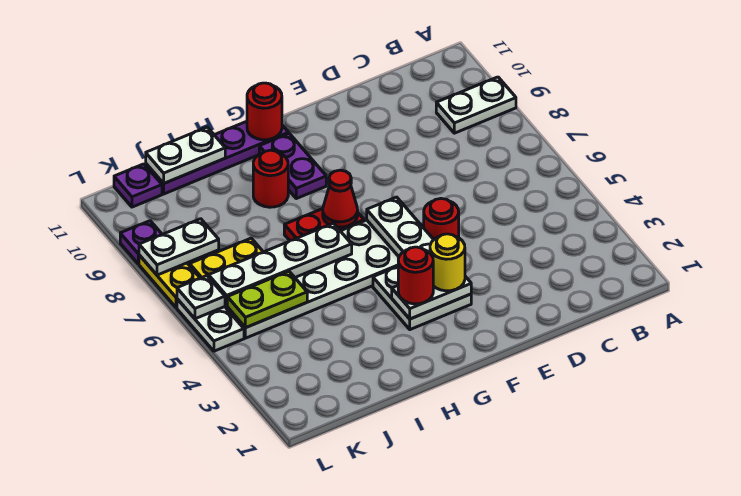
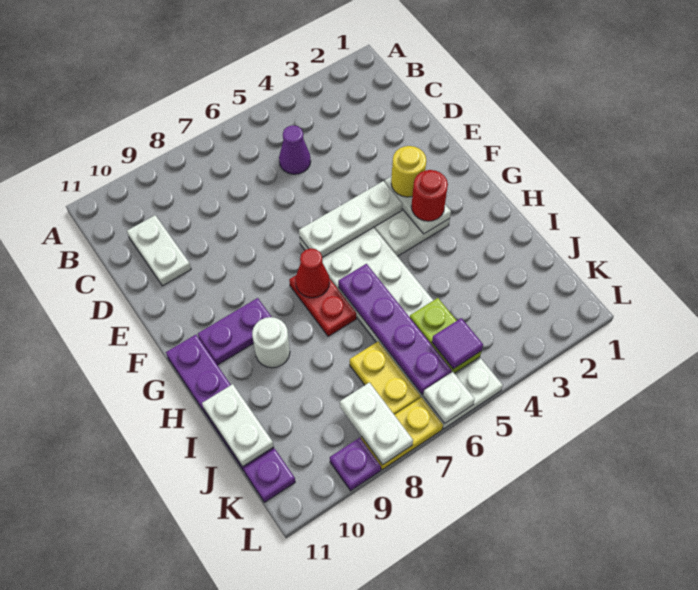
white plate A9:B9 level 1 -> white plate C10:D10 level 1
none -> purple cone C5 level 1
red round brick E5 level 1 -> none
red round brick G11 level 2 -> none
white plate H6:K6 level 2 -> purple plate H6:K6 level 2
red round brick H9 level 1 -> white round brick H9 level 1
none -> purple tile K5 level 3

